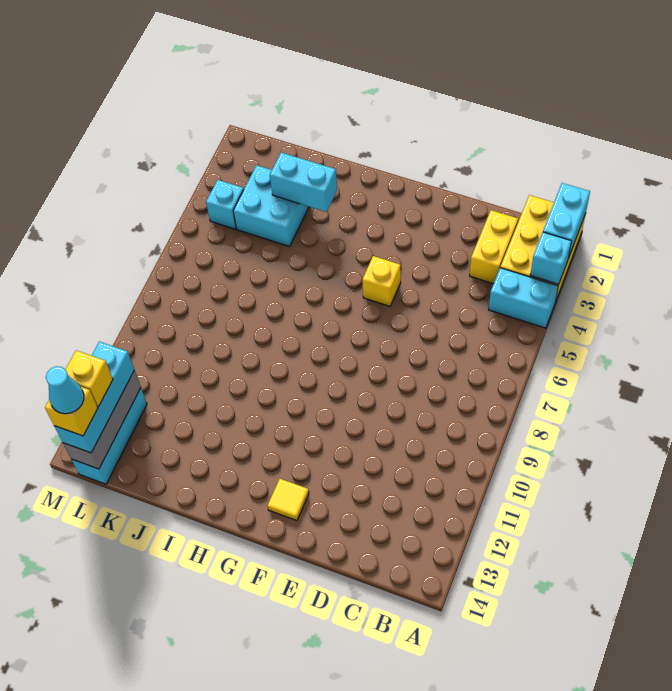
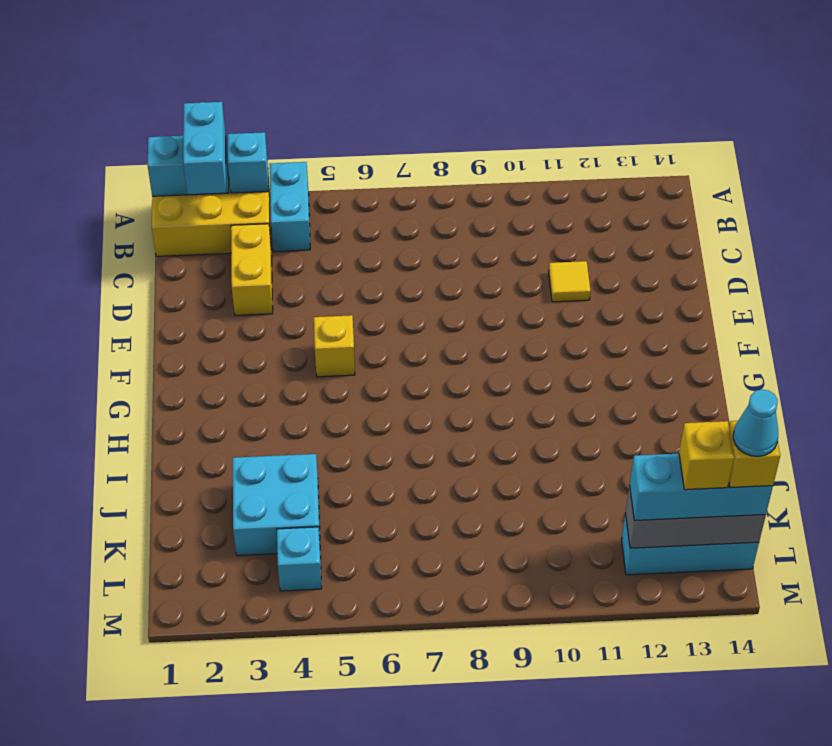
yellow brick C2:C3 level 1 -> yellow brick C3:D3 level 1
yellow tile F13 level 1 -> yellow tile D11 level 1
cyan brick I3:J3 level 2 -> cyan brick A2:B2 level 3

